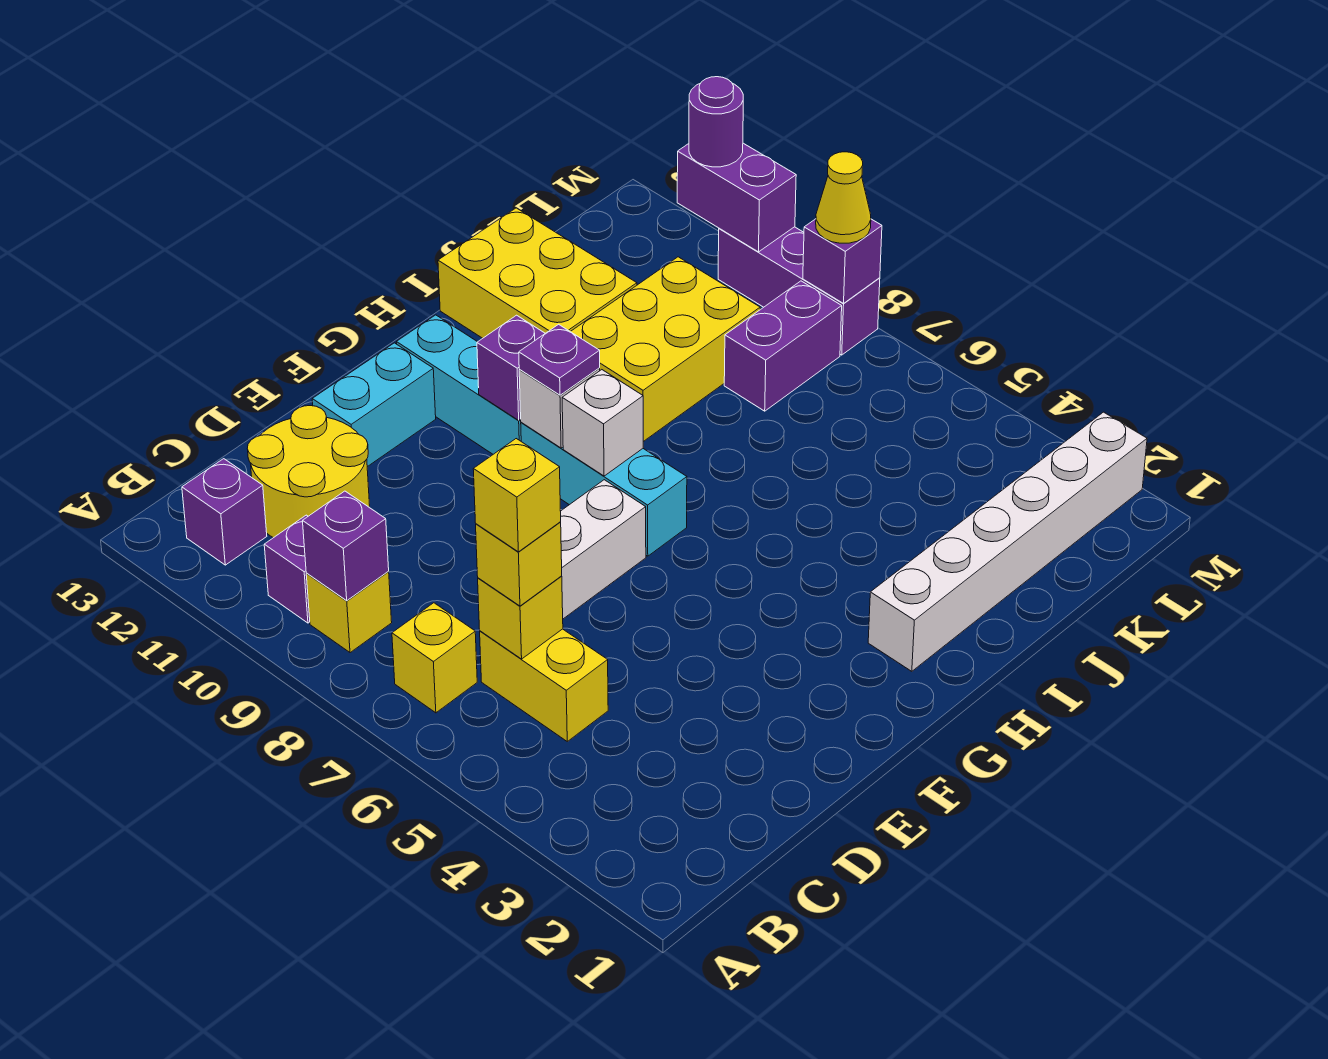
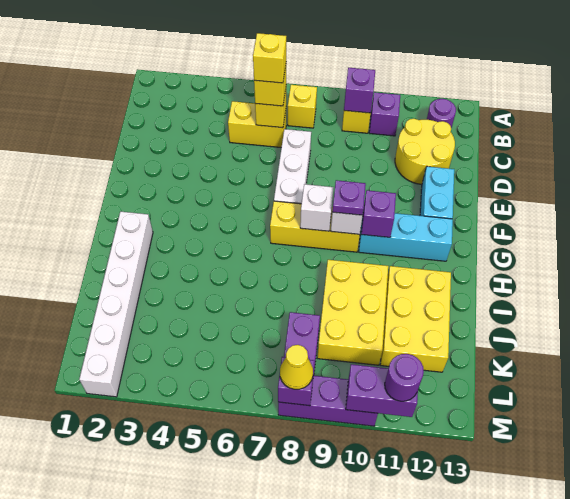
purple brick B12 level 1 -> purple round brick B12 level 1
cyan brick G7:G9 level 1 -> yellow brick G7:G9 level 1
yellow brick I11:J13 level 1 -> yellow brick I11:K12 level 1

